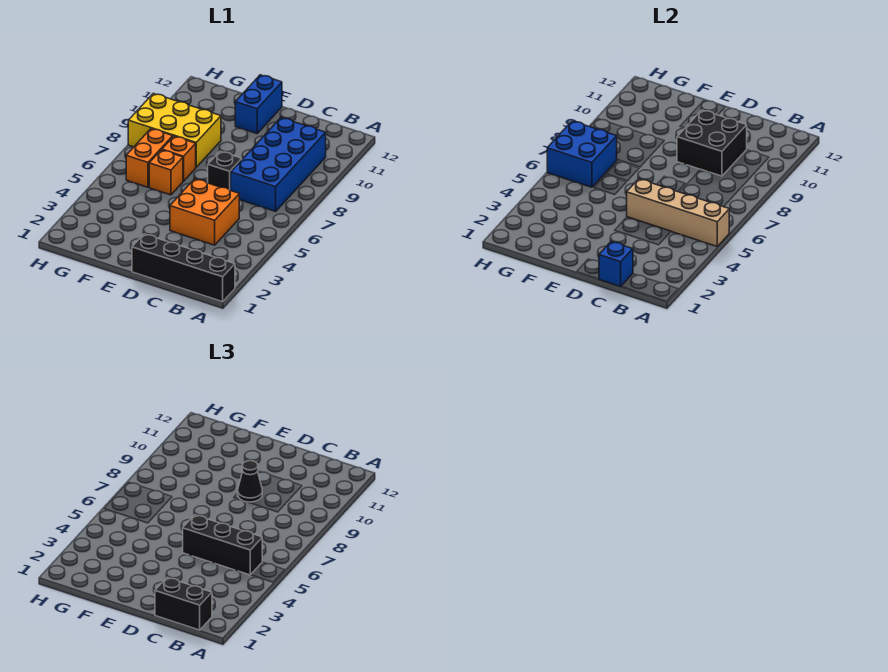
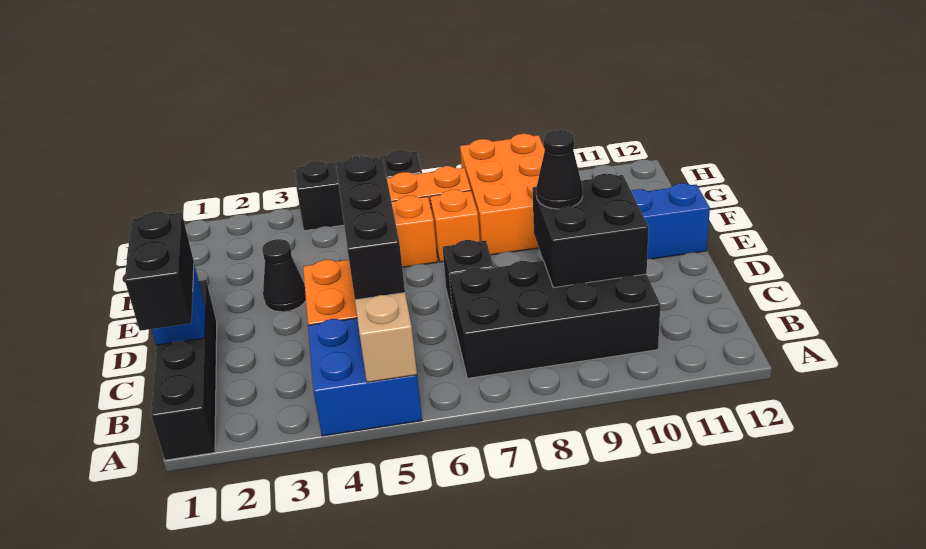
blue brick B7:C10 level 1 -> black brick B7:C10 level 1
none -> black cone E3 level 1
yellow brick F8:H9 level 1 -> orange brick F8:H9 level 1
blue brick G6:H7 level 2 -> blue brick A4:B5 level 1
none -> black brick H4:H6 level 1

